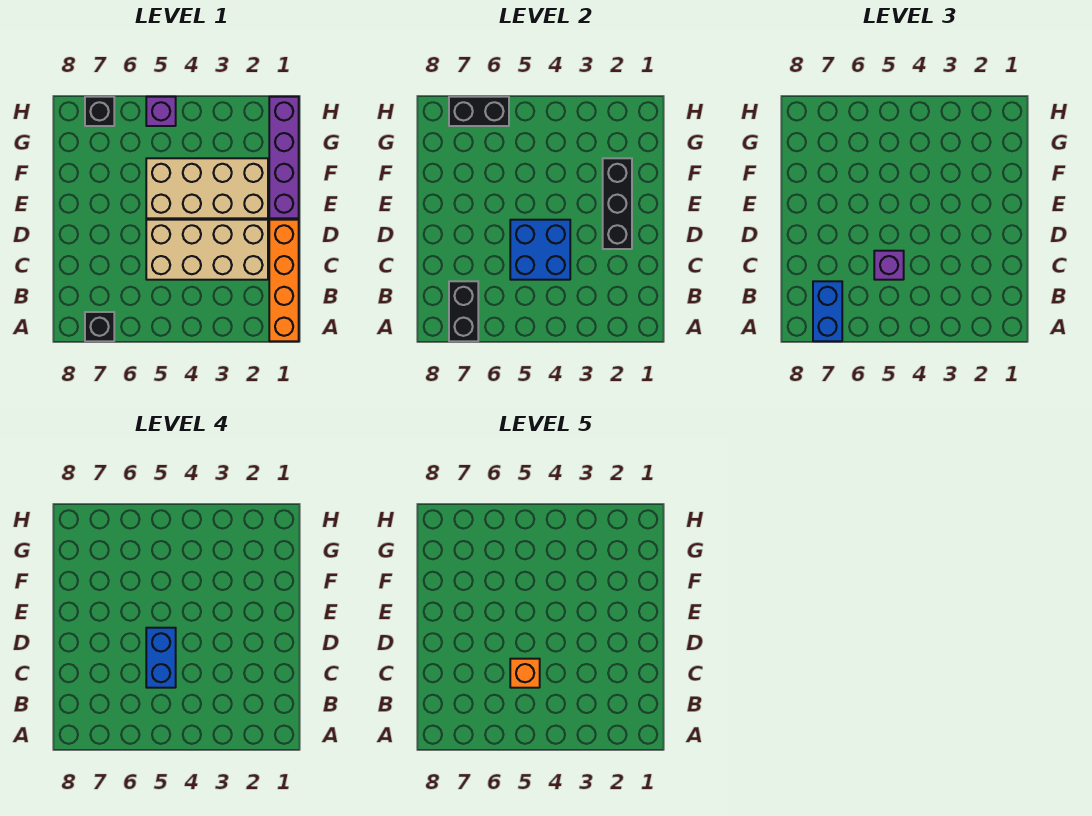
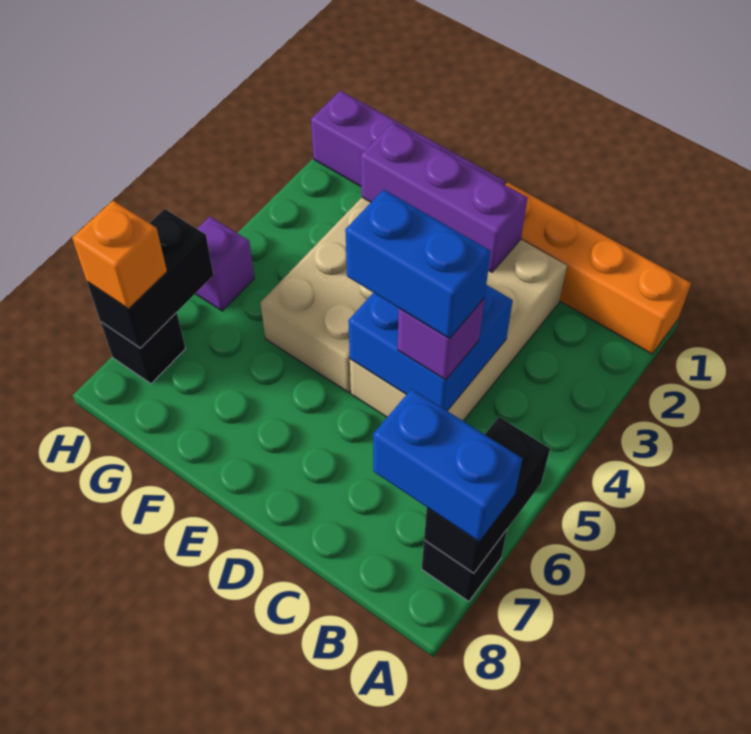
black brick A7:B7 level 2 -> black brick A6:A7 level 2
orange brick C5 level 5 -> orange brick H7 level 3
black brick D2:F2 level 2 -> purple brick D2:F2 level 2

